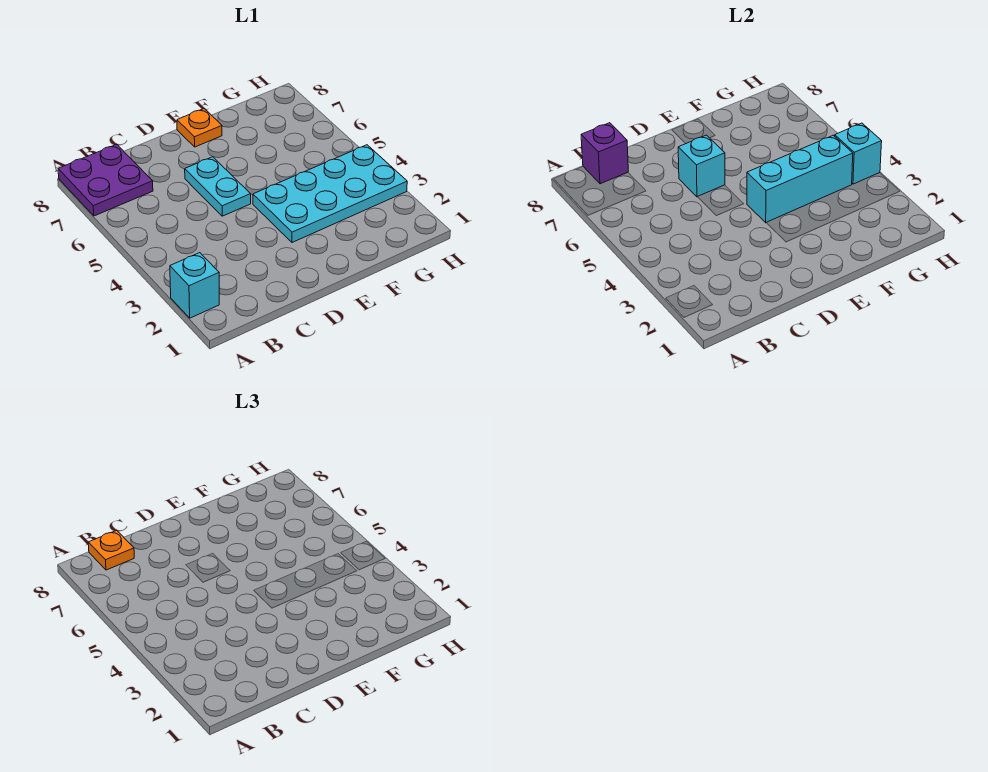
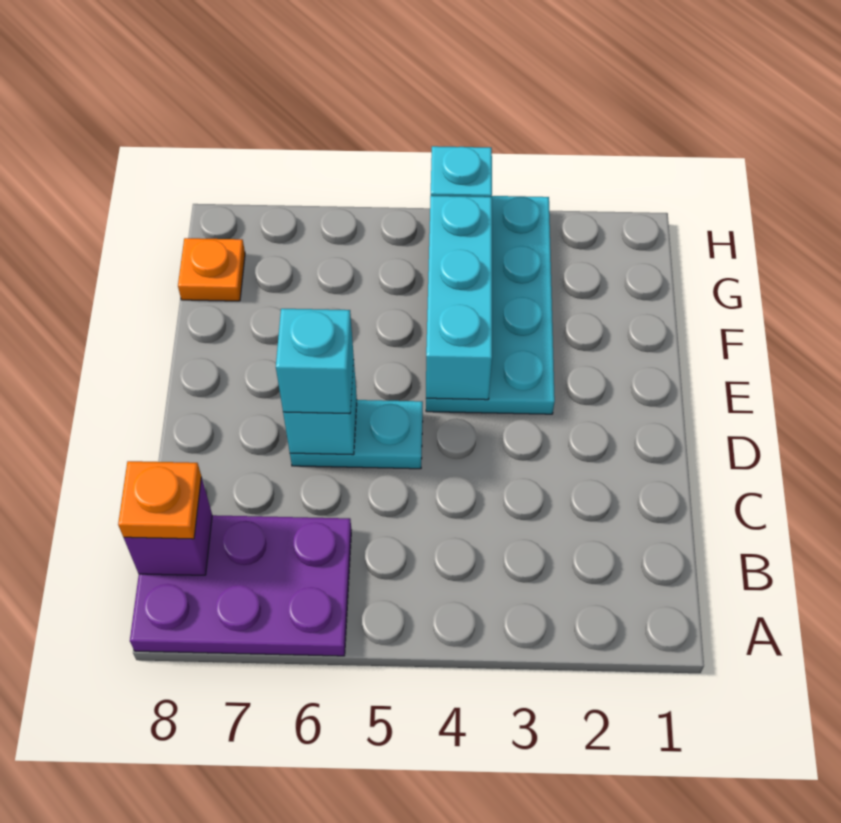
cyan brick A2 level 1 -> cyan brick D6 level 3
purple plate A7:B8 level 1 -> purple plate A6:B8 level 1
orange plate E8 level 1 -> orange plate G8 level 1

